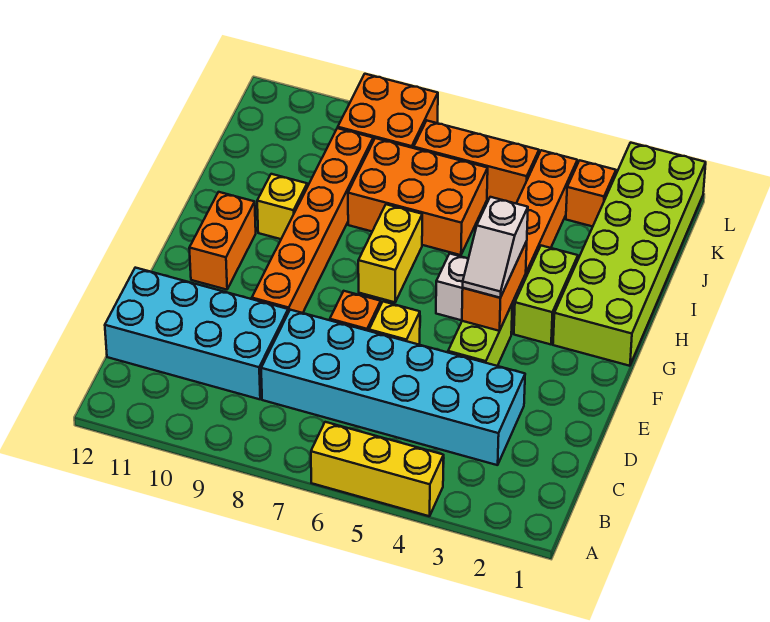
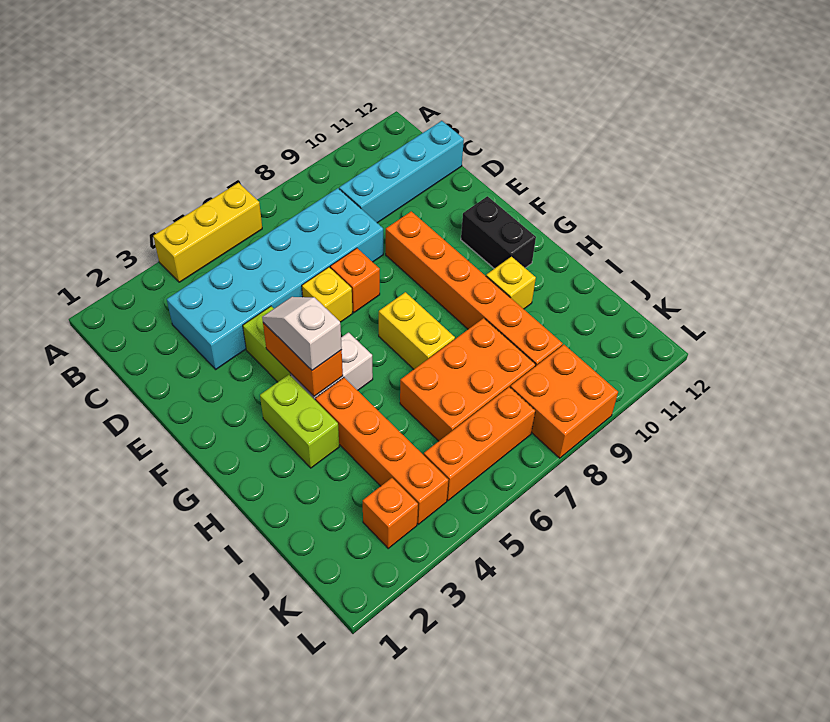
cyan brick C9:D12 level 1 -> cyan brick C9:C12 level 1
orange brick F11:G11 level 1 -> black brick F11:G11 level 1
lime brick G1:L2 level 1 -> none

